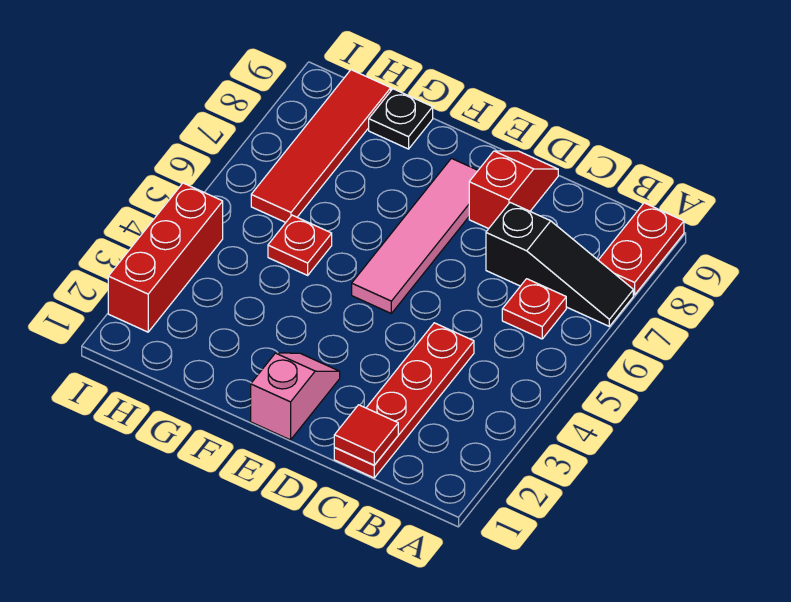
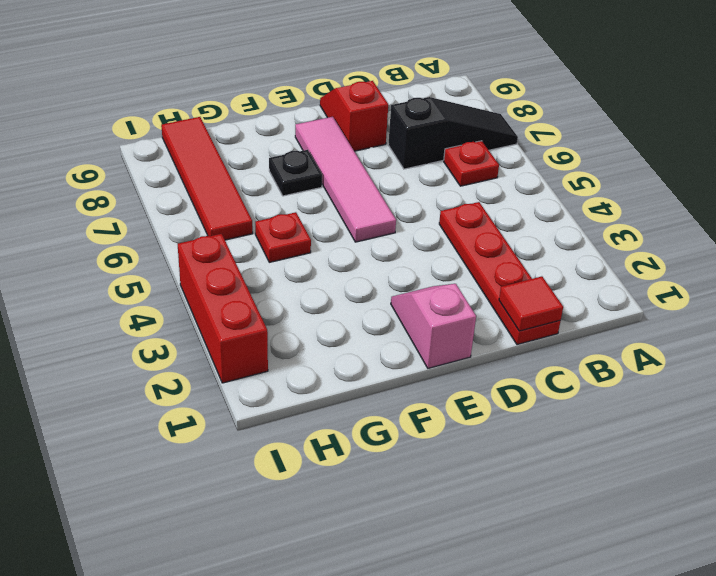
red plate A8:A9 level 1 -> none
black plate G9 level 1 -> black plate F7 level 1

